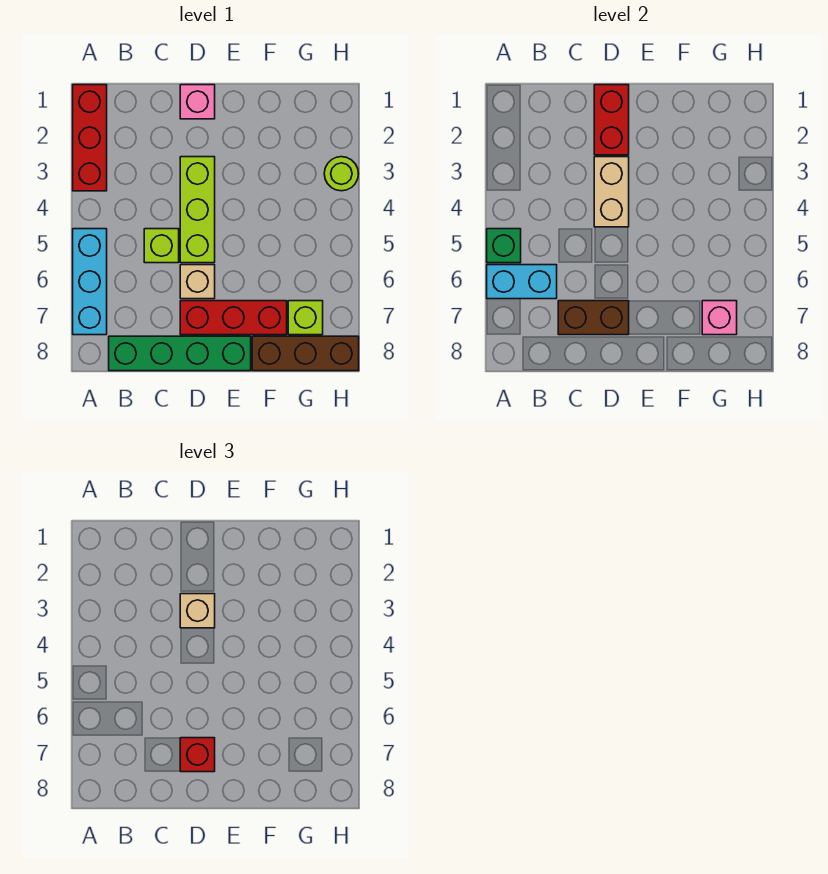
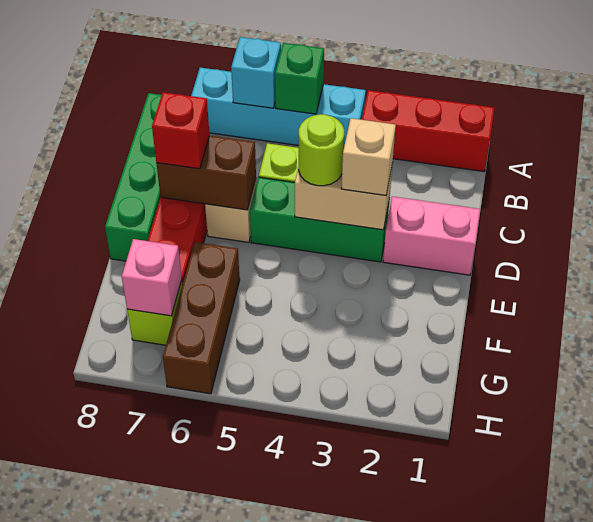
cyan brick A5:A7 level 1 -> cyan brick A4:A7 level 1
cyan brick A6:B6 level 2 -> cyan brick A6 level 2
brown brick C7:D7 level 2 -> brown brick D6:D7 level 2
pink brick D1 level 1 -> pink brick D1:D2 level 1
red brick D1:D2 level 2 -> none
lime brick D3:D5 level 1 -> green brick D3:D5 level 1
brown brick F8:H8 level 1 -> brown brick F6:H6 level 1
lime round brick H3 level 1 -> lime round brick D4 level 3

